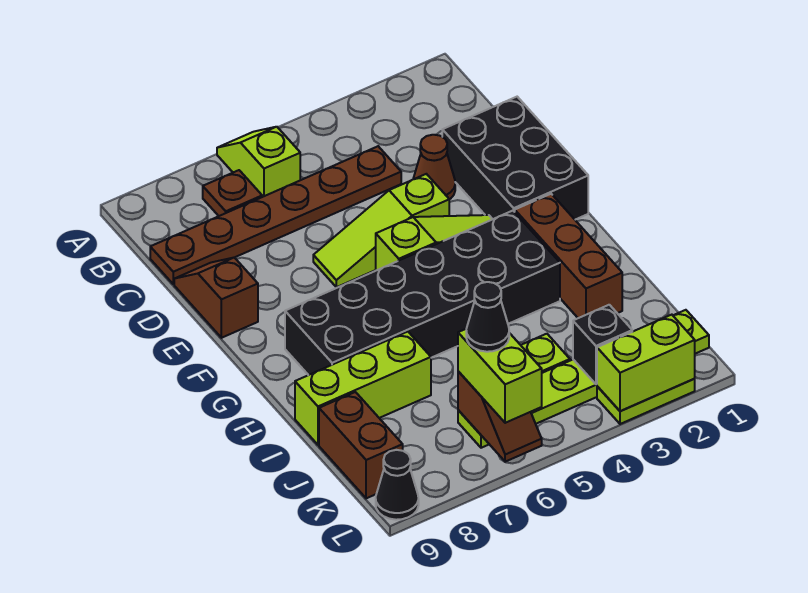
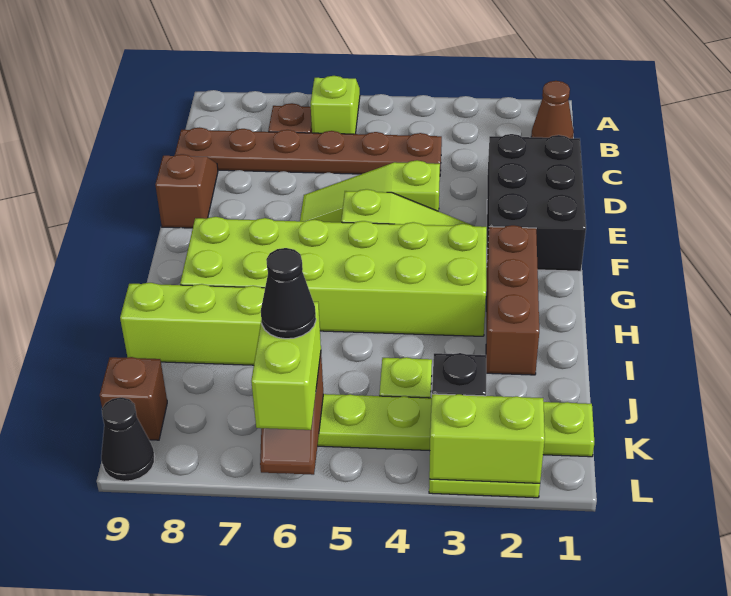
brown cone D3 level 1 -> brown cone B1 level 1
black brick G3:H8 level 1 -> lime brick G3:H8 level 1
brown brick J9:K9 level 1 -> brown brick K9 level 1

